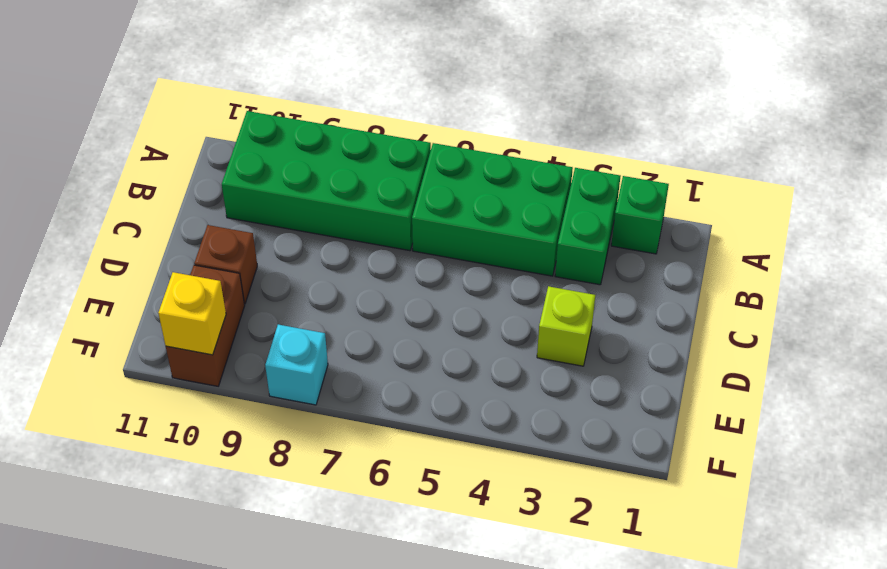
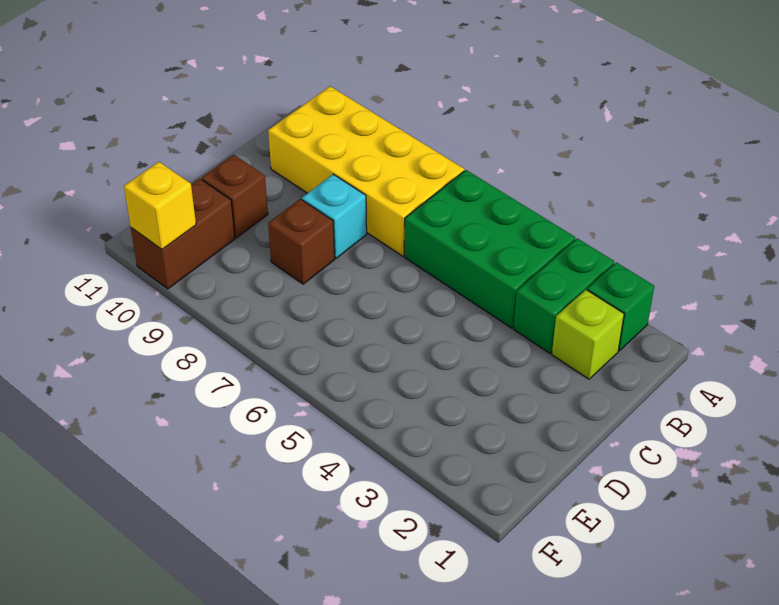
green brick A7:B10 level 1 -> yellow brick A7:B10 level 1
lime brick D3 level 1 -> lime brick B2 level 1
none -> brown brick D8 level 1
cyan brick F8 level 1 -> cyan brick C8 level 1

